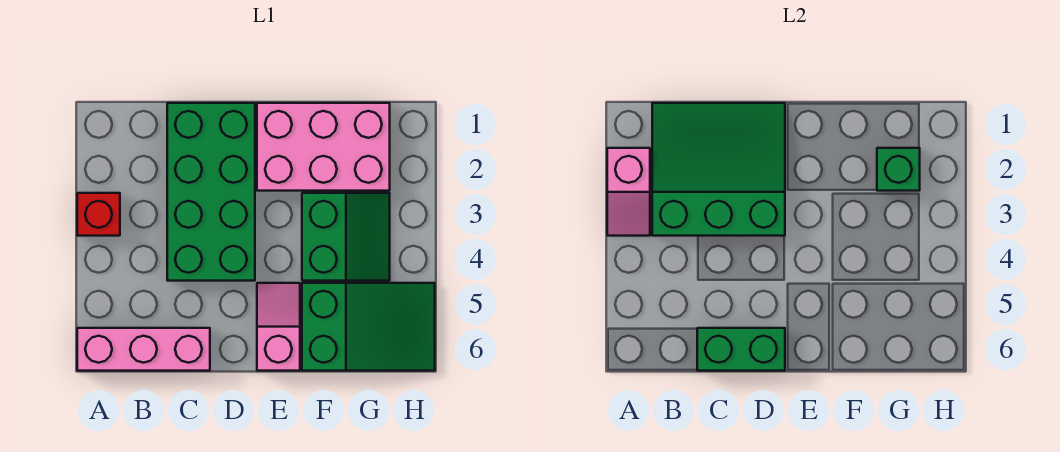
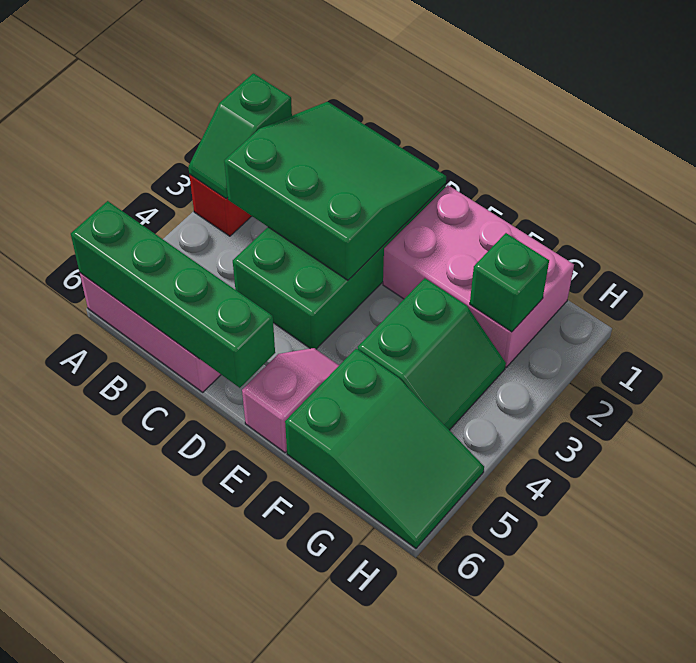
pink slope A2:A3 level 2 top 2 -> green slope A2:A3 level 2 top 2
green brick C6:D6 level 2 -> green brick A6:D6 level 2

